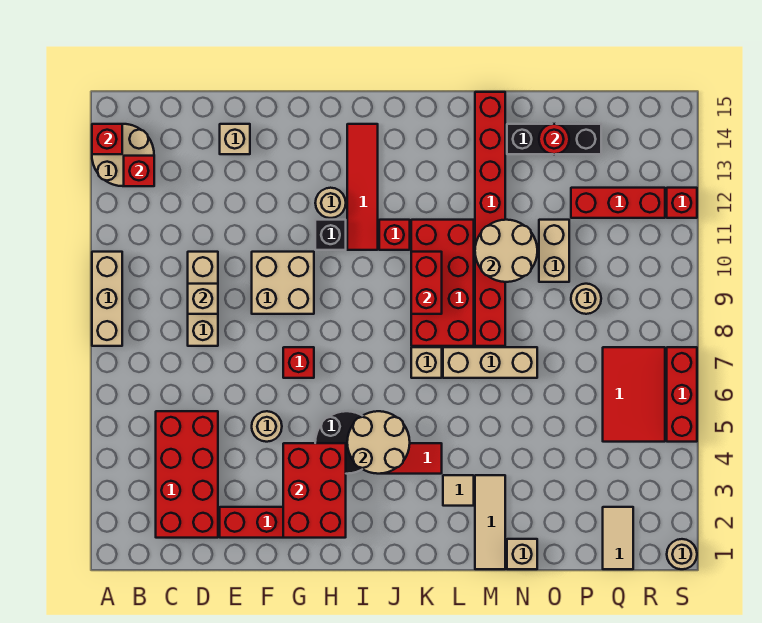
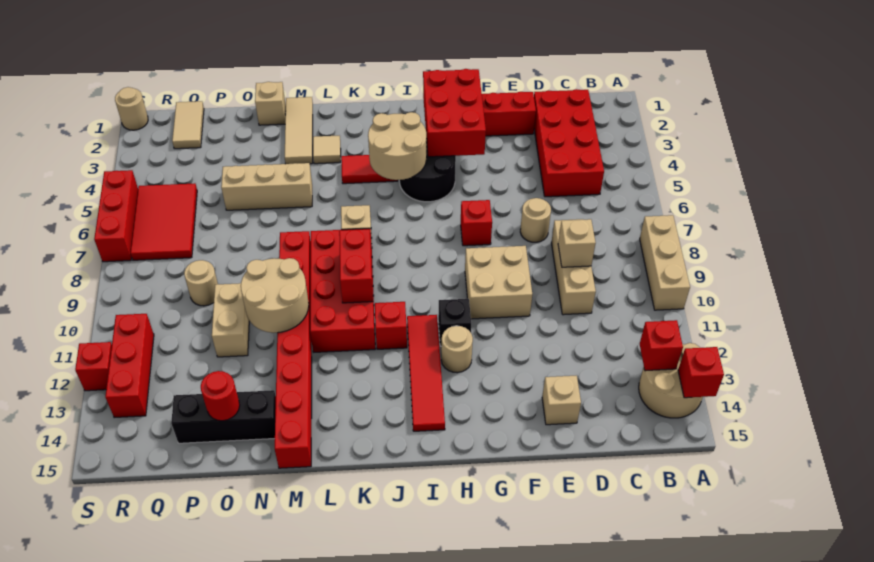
tan round brick F5 level 1 -> tan round brick E7 level 1
tan brick L7:N7 level 1 -> tan brick M5:O5 level 1
red brick P12:R12 level 1 -> red brick R11:R13 level 1

